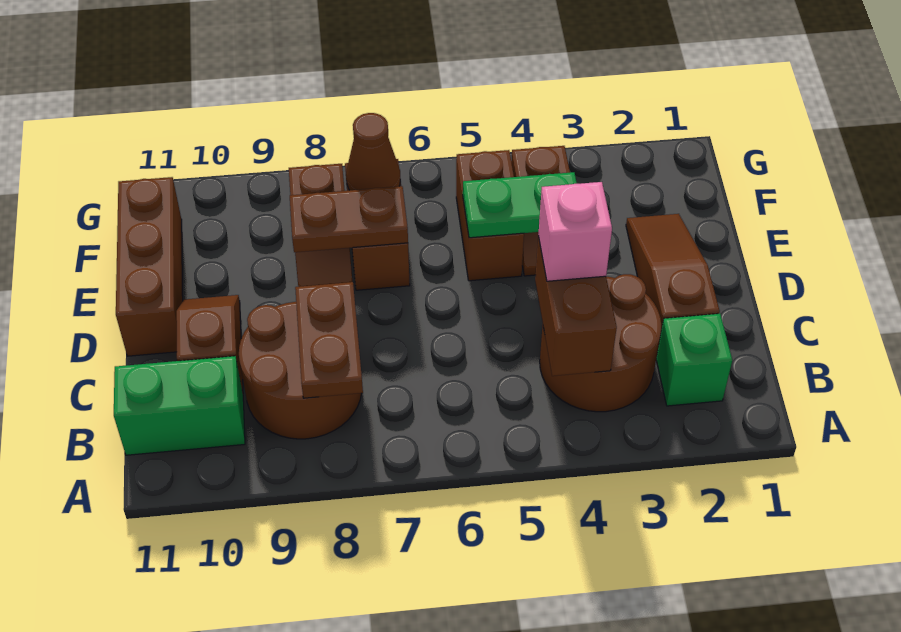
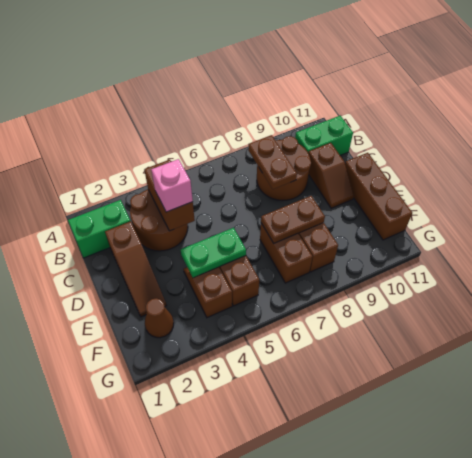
green brick B2 level 1 -> green brick B1:B2 level 1
brown cone F7 level 2 -> brown cone F2 level 1

